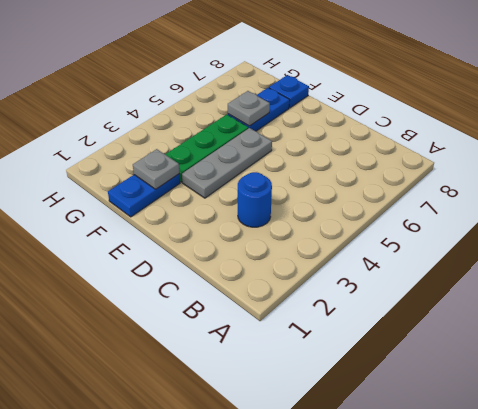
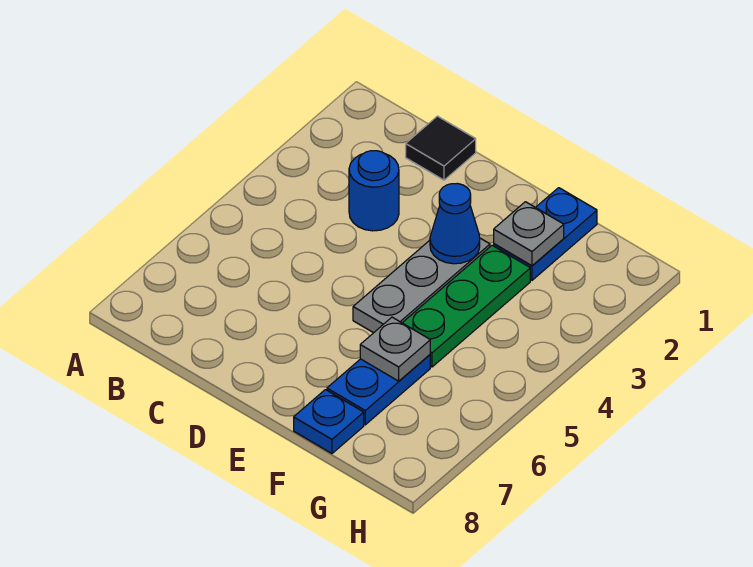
none -> black tile C1 level 1
none -> blue cone E3 level 2

